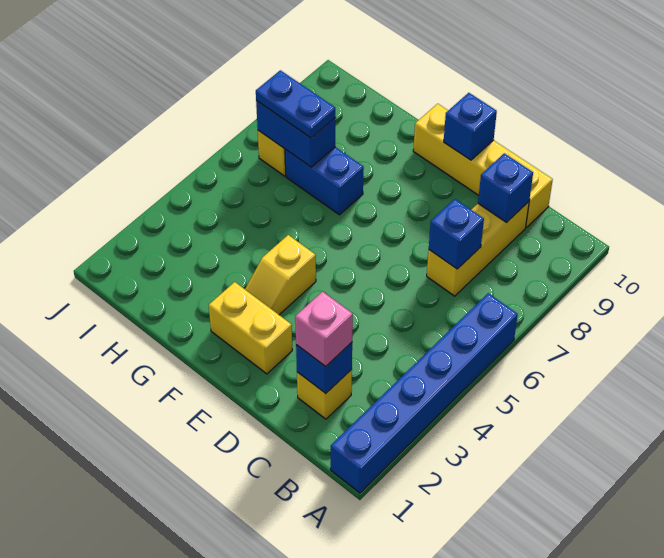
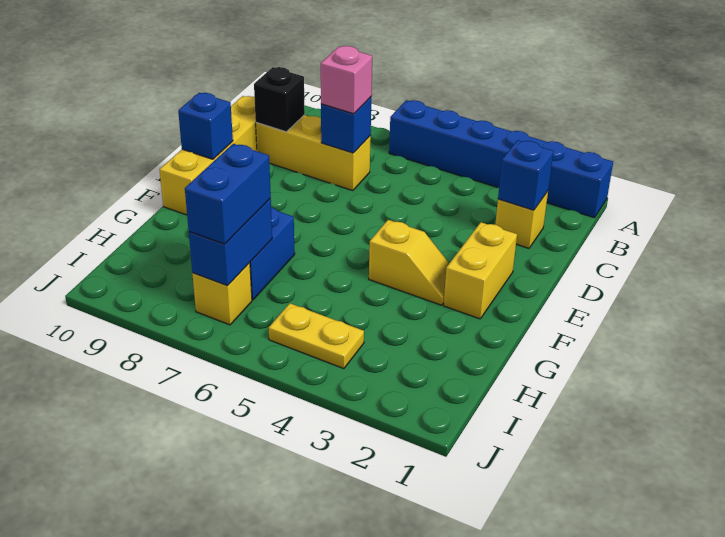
pink brick C2 level 3 -> pink brick C7 level 3
blue brick C9 level 2 -> black brick C9 level 2
blue plate H7:I7 level 3 -> blue brick H7:I7 level 3
none -> yellow plate I4:I5 level 1

